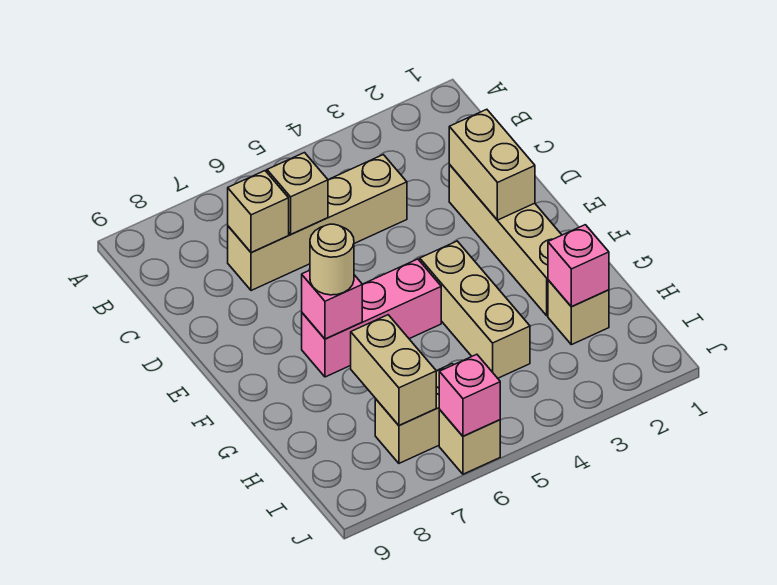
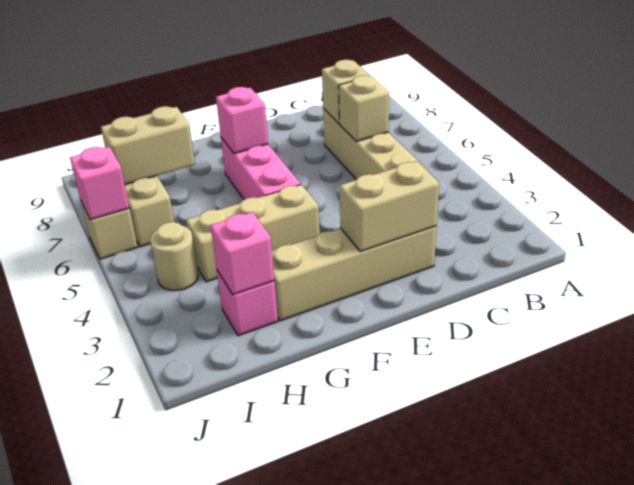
tan round brick F7 level 3 -> tan round brick I4 level 1
tan brick H2 level 1 -> pink brick H2 level 1

